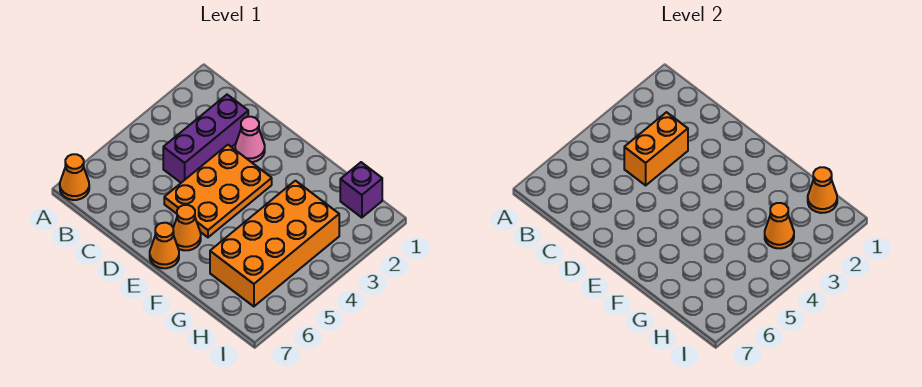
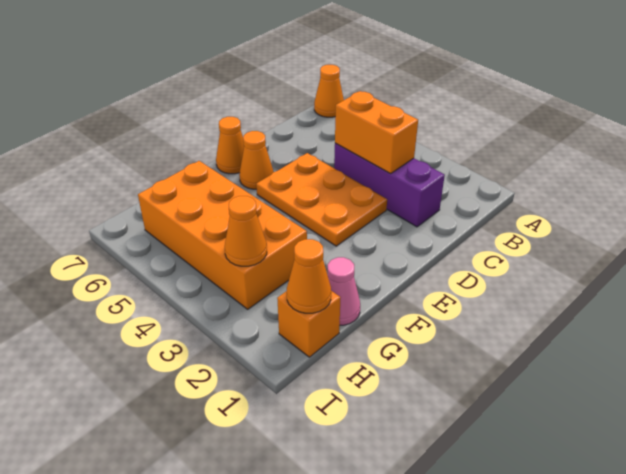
pink cone D2 level 1 -> pink cone G1 level 1
purple brick H1 level 1 -> orange brick H1 level 1

